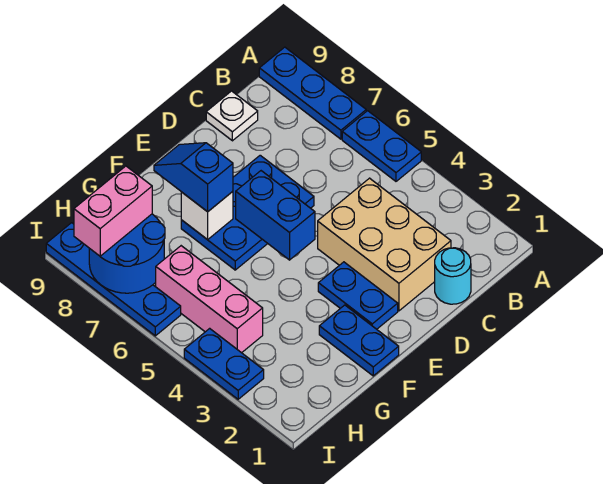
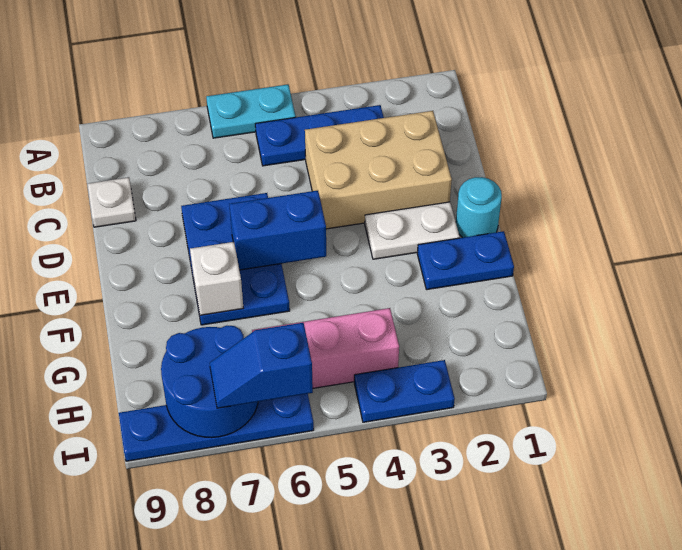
blue plate A5:A6 level 1 -> cyan plate A5:A6 level 1
blue plate A7:A9 level 1 -> blue plate B3:B5 level 1
cyan round brick C1 level 1 -> cyan round brick E1 level 1
blue plate E2:E3 level 1 -> white plate E2:E3 level 1
blue slope F7:F8 level 3 top 7 -> blue slope I6:I7 level 3 top 6
pink brick H8:I8 level 3 -> none

